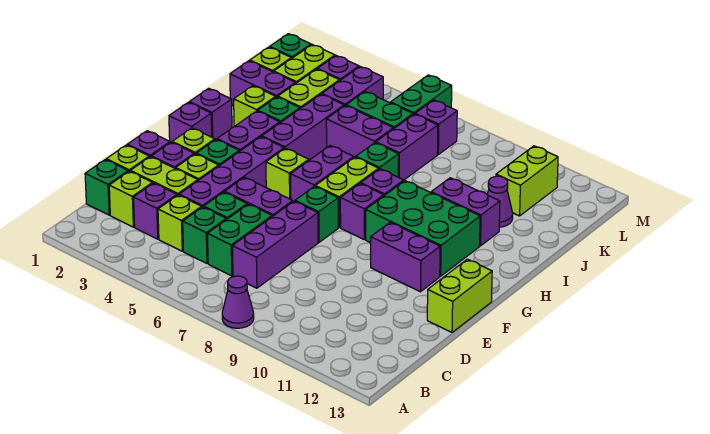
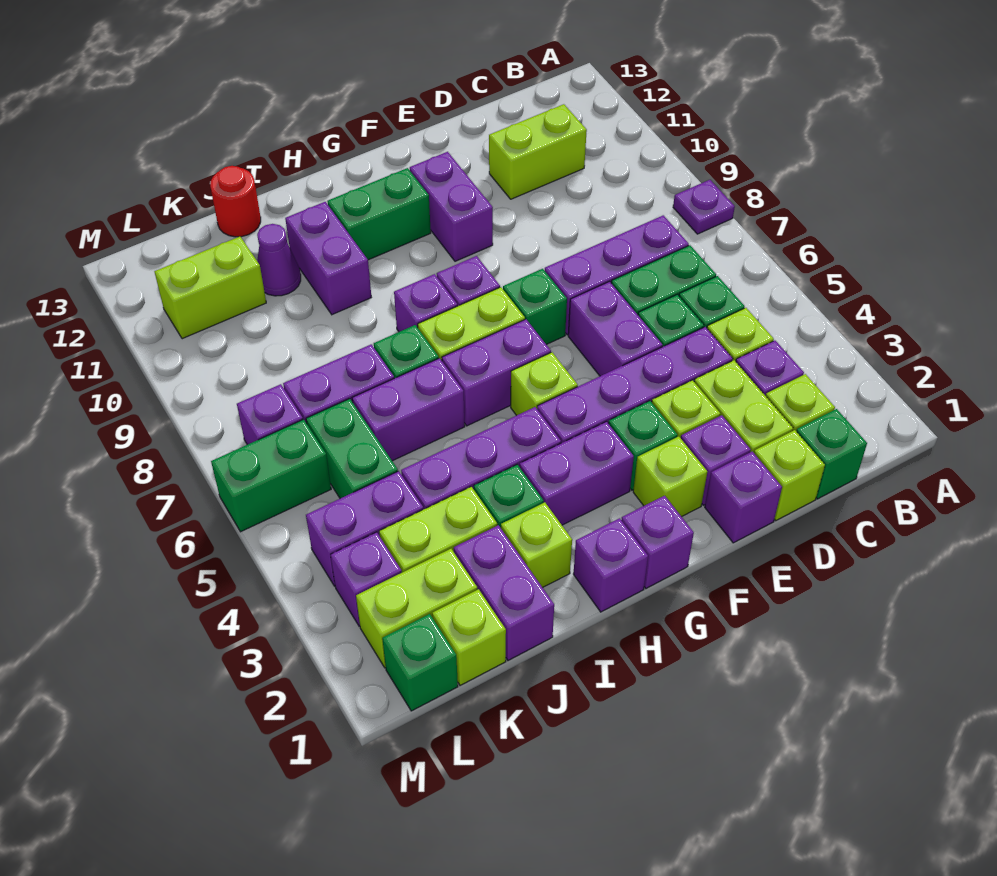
purple cone A8 level 1 -> purple plate A8 level 1
lime brick E13:F13 level 1 -> lime brick C11:D11 level 1
green brick G9:H11 level 1 -> green brick G11:H11 level 1
purple brick J5:J6 level 1 -> purple brick I6:J6 level 1
none -> red round brick J13 level 1

